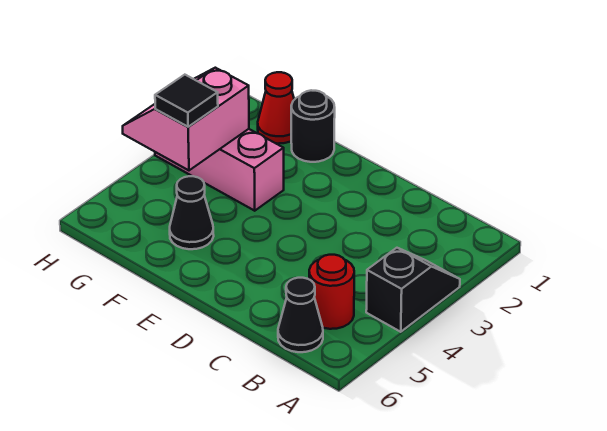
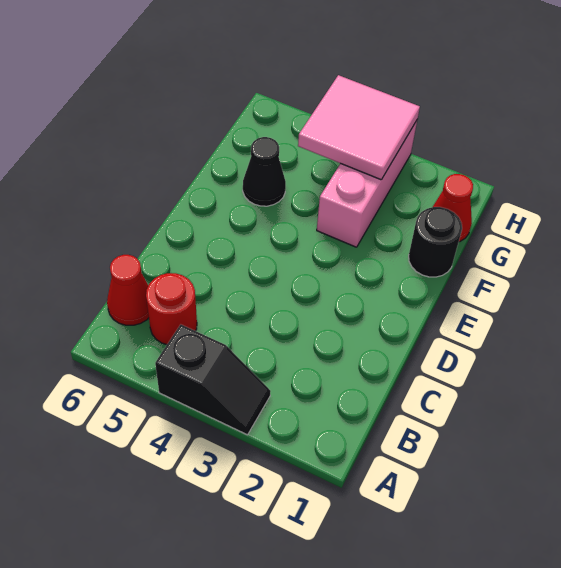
black cone B6 level 1 -> red cone B6 level 1
pink slope G3:H4 level 2 top G -> pink tile G3:H4 level 2
black tile G4 level 3 -> none

